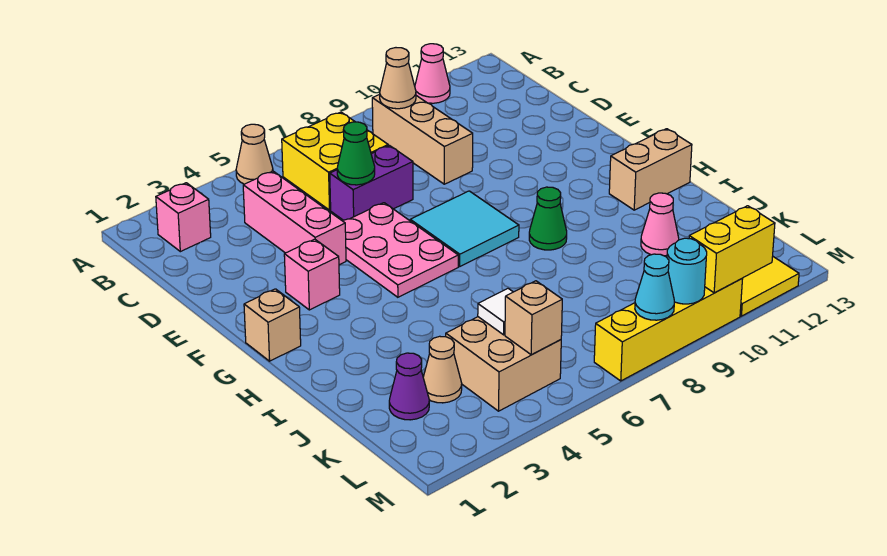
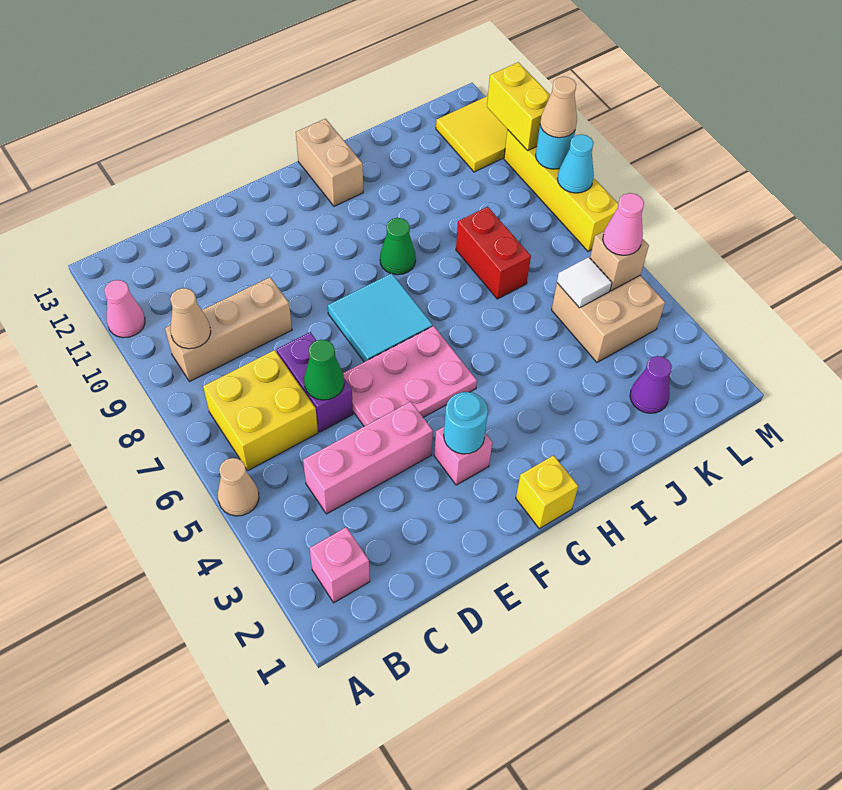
none -> cyan round brick F3 level 2
tan brick G1 level 1 -> yellow brick G1 level 1
none -> red brick J7:J8 level 1
pink cone J11 level 1 -> pink cone L5 level 3
tan cone K3 level 1 -> tan cone M9 level 3

